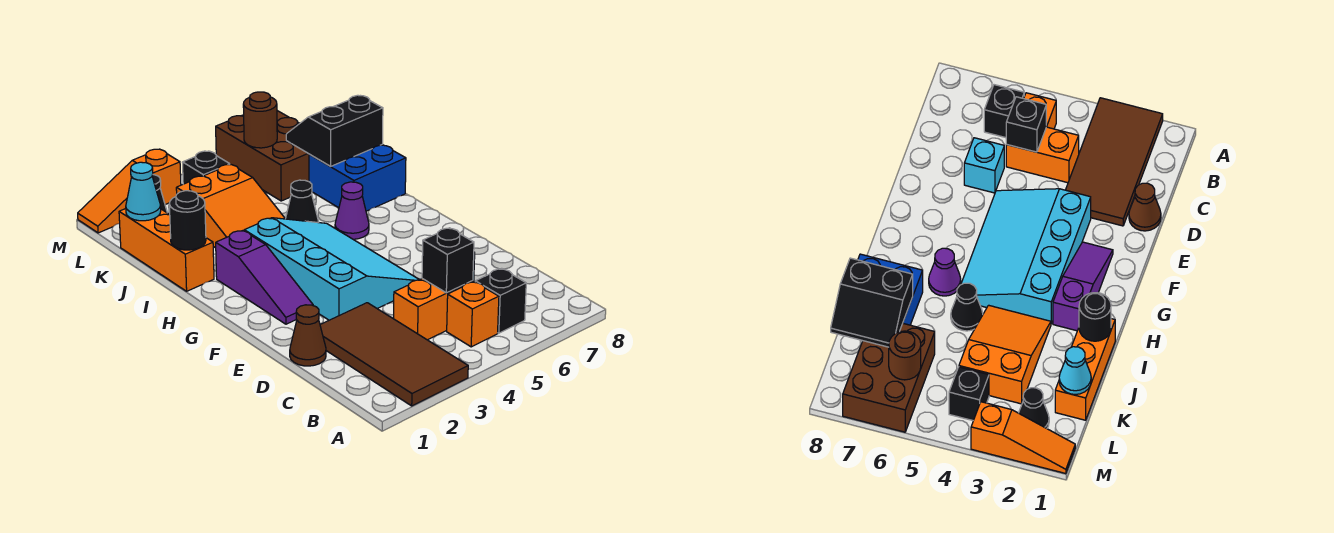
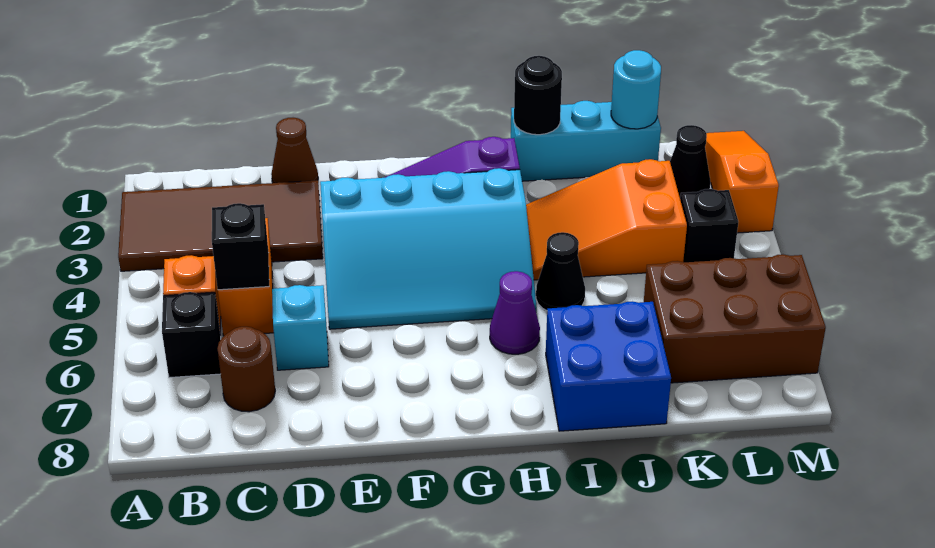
orange brick I1:K1 level 1 -> cyan brick I1:K1 level 1
black slope J7:K8 level 2 top J -> none
cyan cone K1 level 2 -> cyan round brick K1 level 2
brown round brick L6 level 2 -> brown round brick C7 level 1

